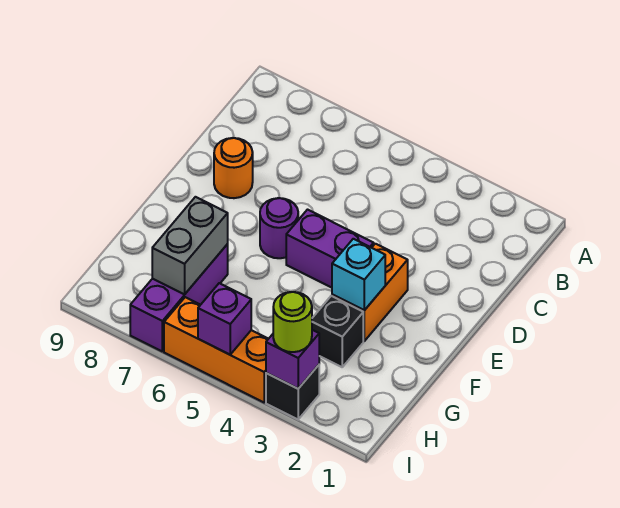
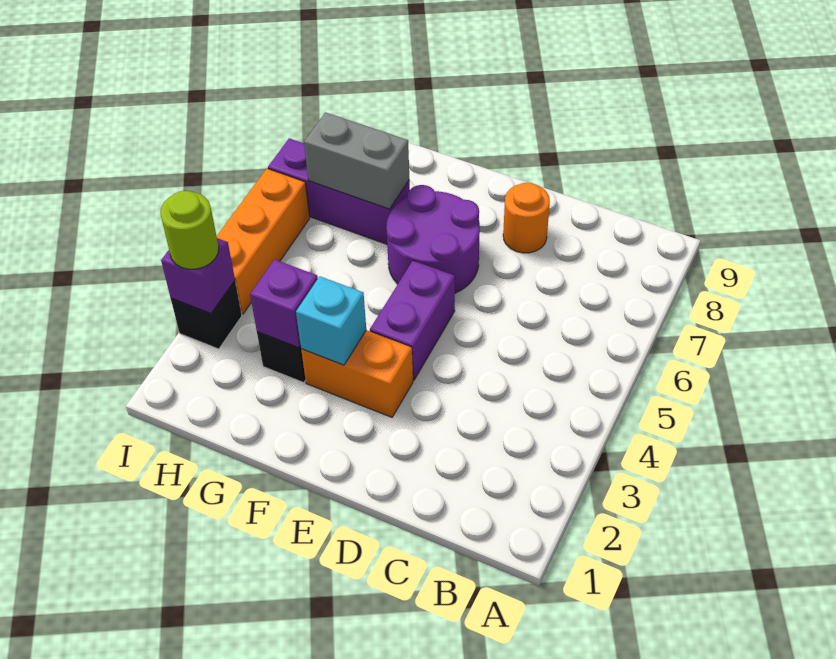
purple round brick E6 level 1 -> purple round brick E6:F7 level 1
purple brick I5 level 2 -> purple brick G3 level 2

